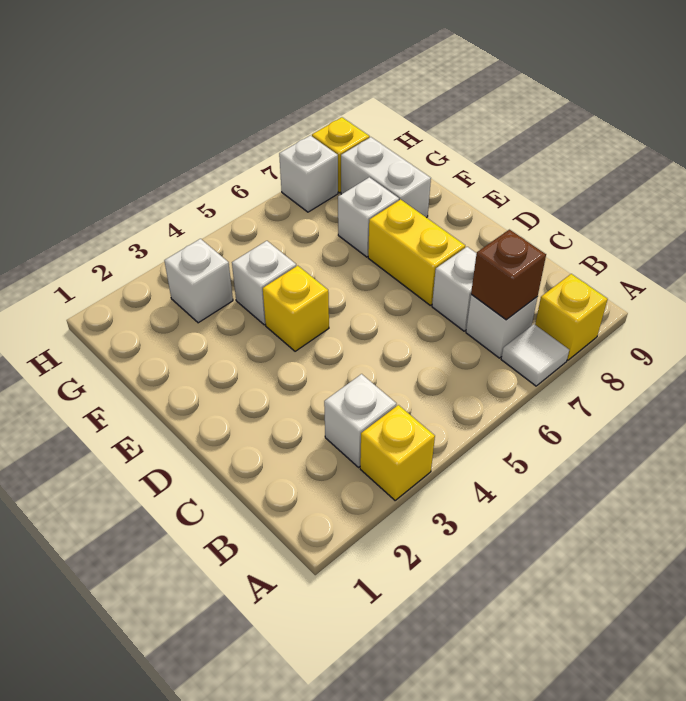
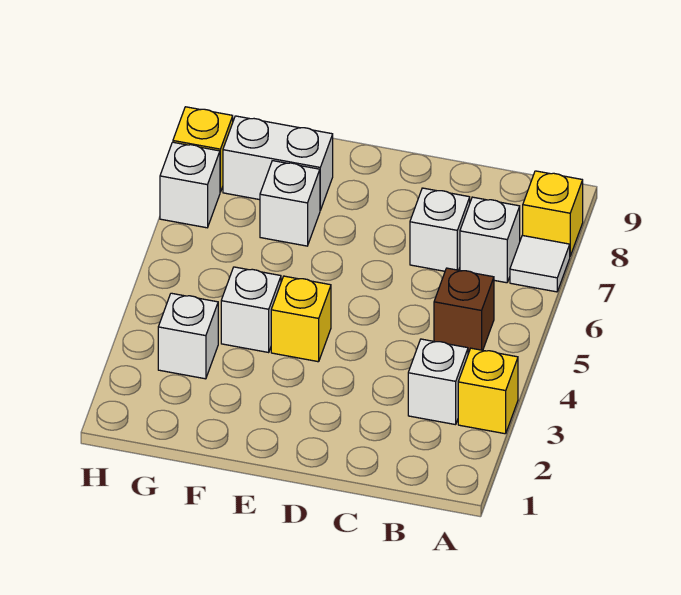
brown brick B7 level 2 -> brown brick B5 level 1
yellow brick D7:E7 level 1 -> none

